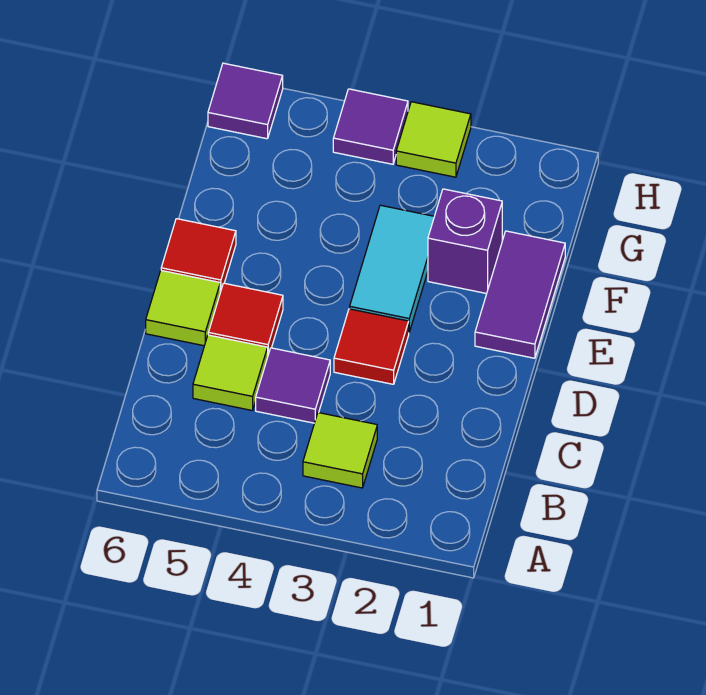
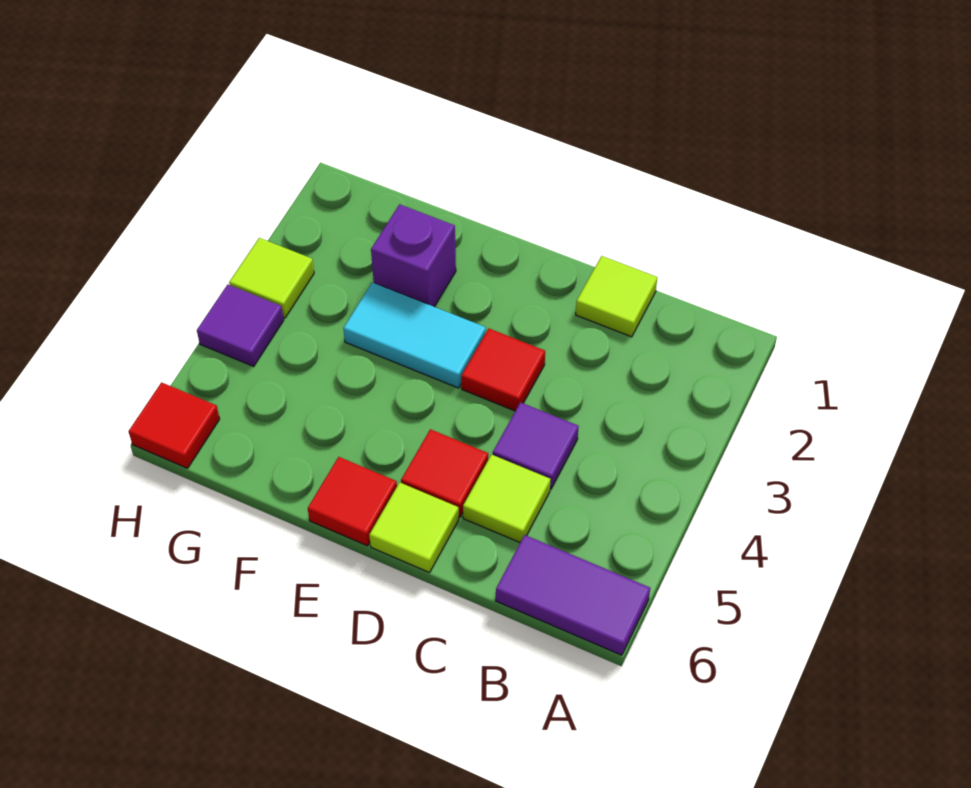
lime tile B3 level 1 -> lime tile C1 level 1
purple tile E1:F1 level 1 -> purple tile A6:B6 level 1
purple tile H6 level 1 -> red tile H6 level 1

